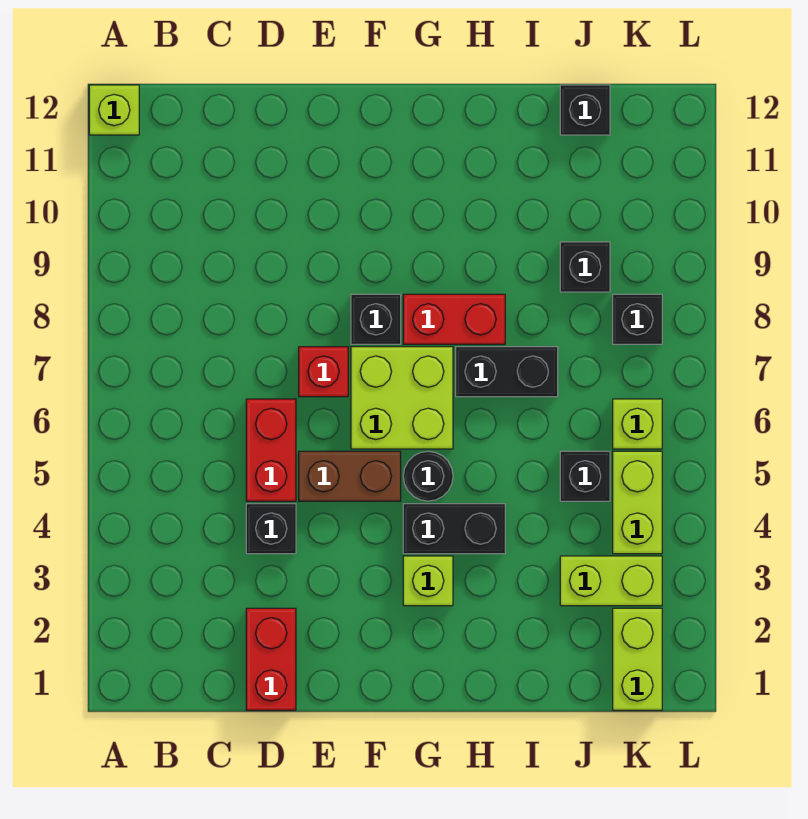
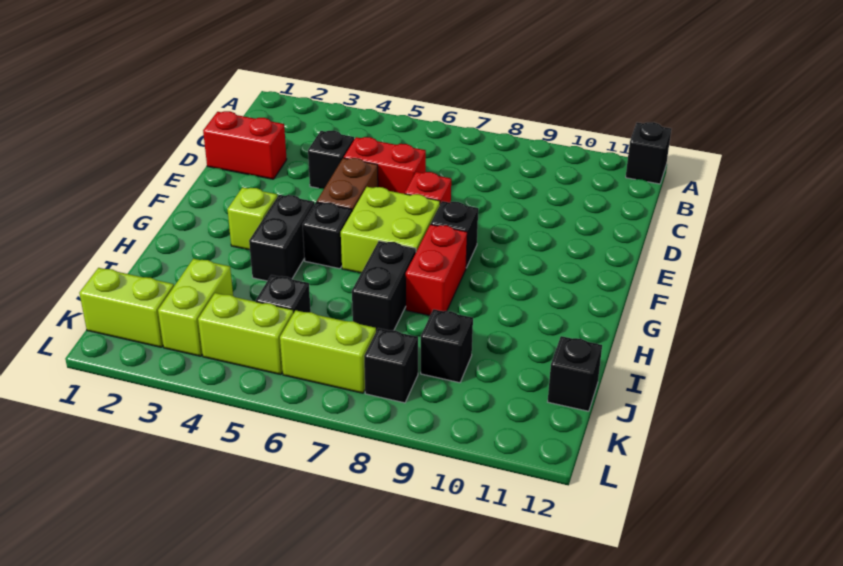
lime brick A12 level 1 -> black brick A12 level 1
black round brick G5 level 1 -> black brick G5 level 1
lime brick K6 level 1 -> lime brick K6:K7 level 1

